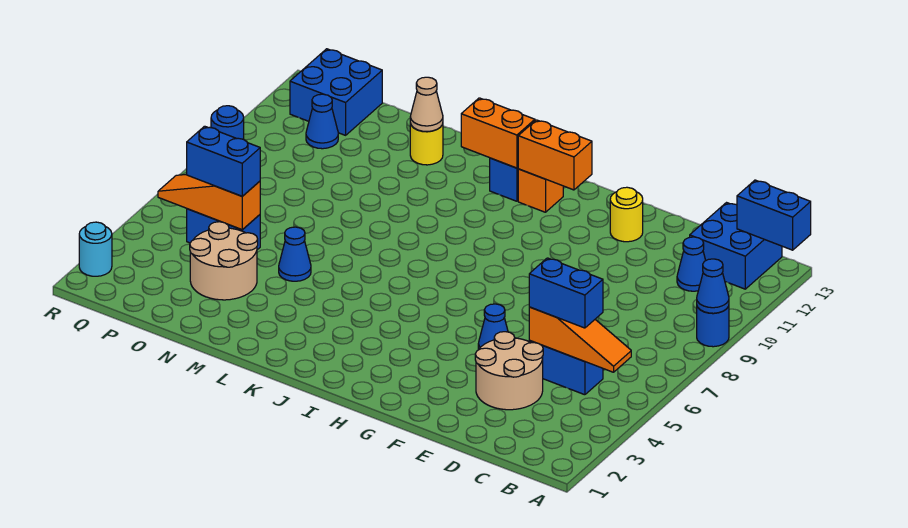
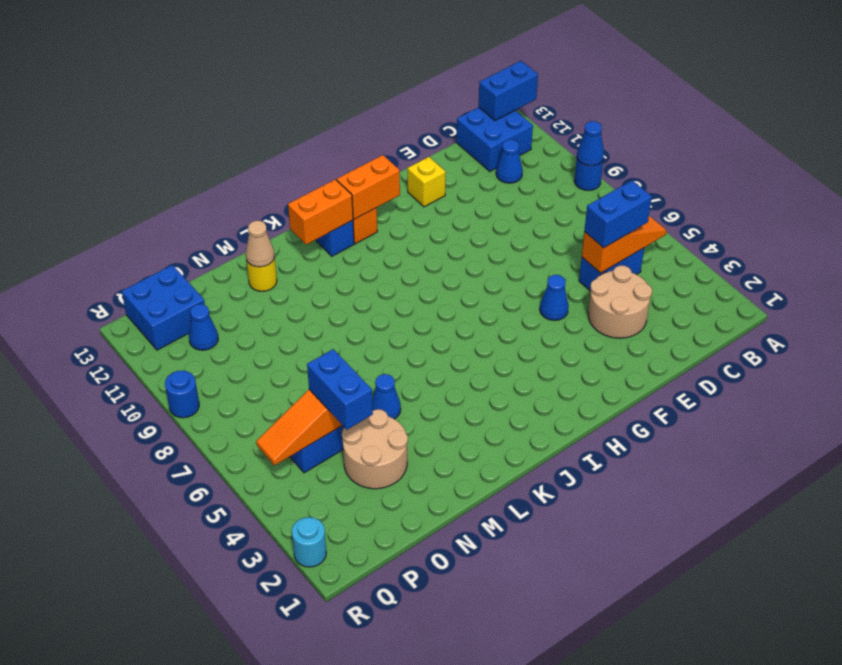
yellow round brick F12 level 1 -> yellow brick F12 level 1
blue brick O5:P5 level 3 -> blue brick O4:O5 level 3

